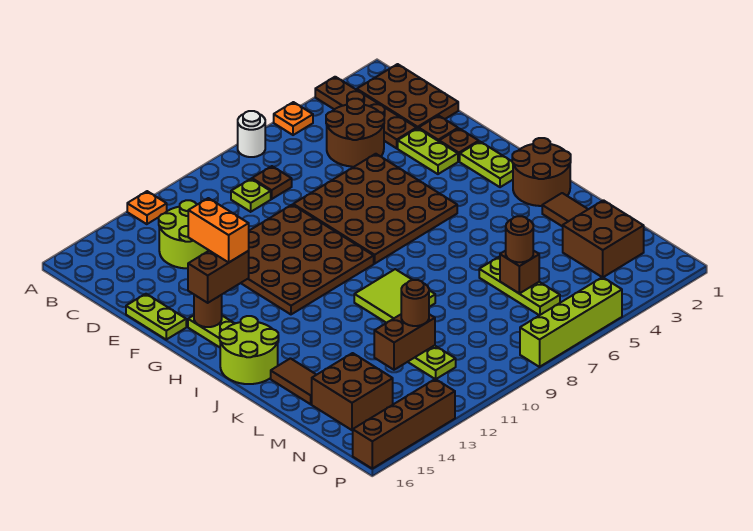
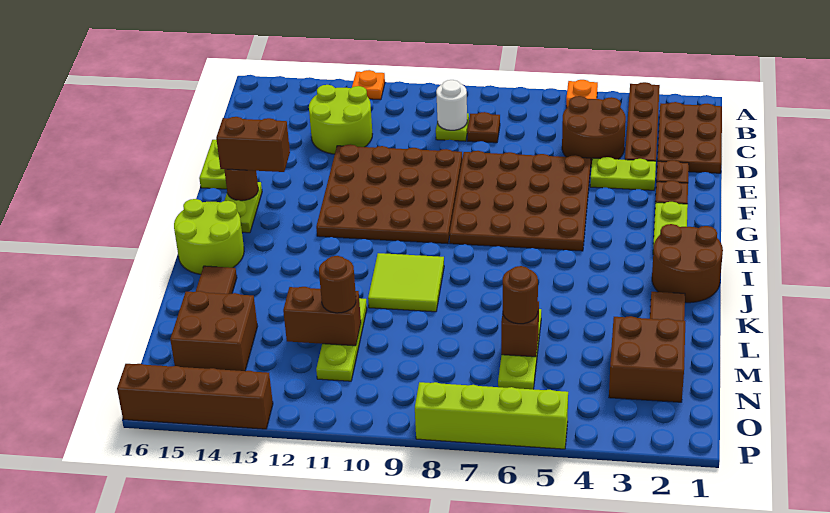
white round brick A7 level 1 -> white round brick C9 level 2
lime plate E3:F3 level 1 -> lime plate E3:E4 level 1
orange brick F14:G14 level 4 -> none

